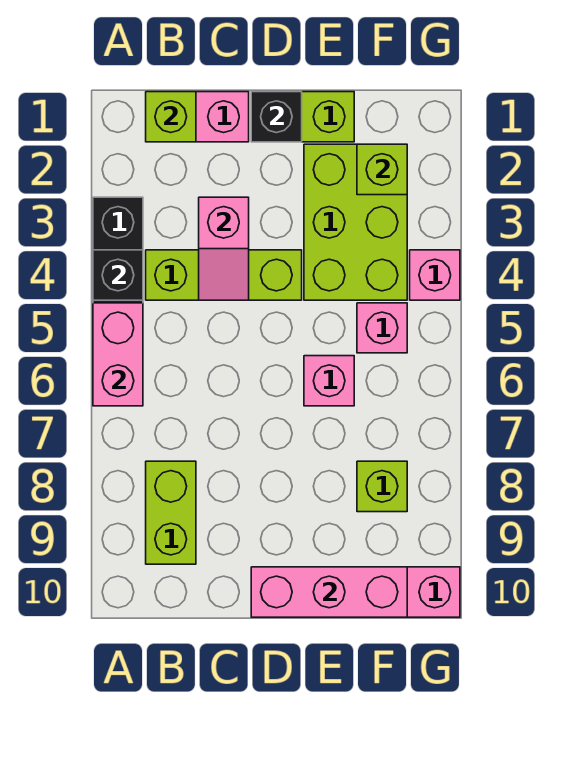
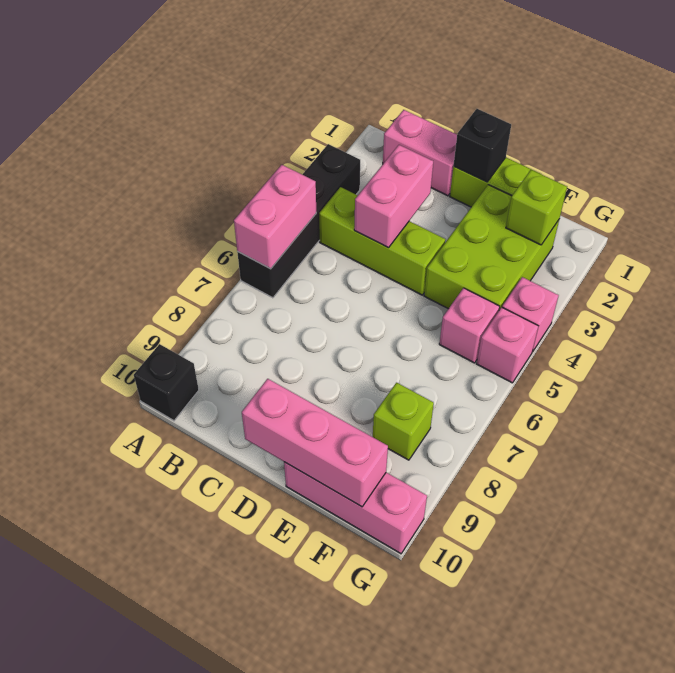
black brick A4 level 2 -> black brick A10 level 1
lime brick B1 level 2 -> none
lime brick B8:B9 level 1 -> none
pink slope C3:C4 level 2 top 3 -> pink brick C3:C4 level 2
pink brick E6 level 1 -> pink brick G5 level 1

